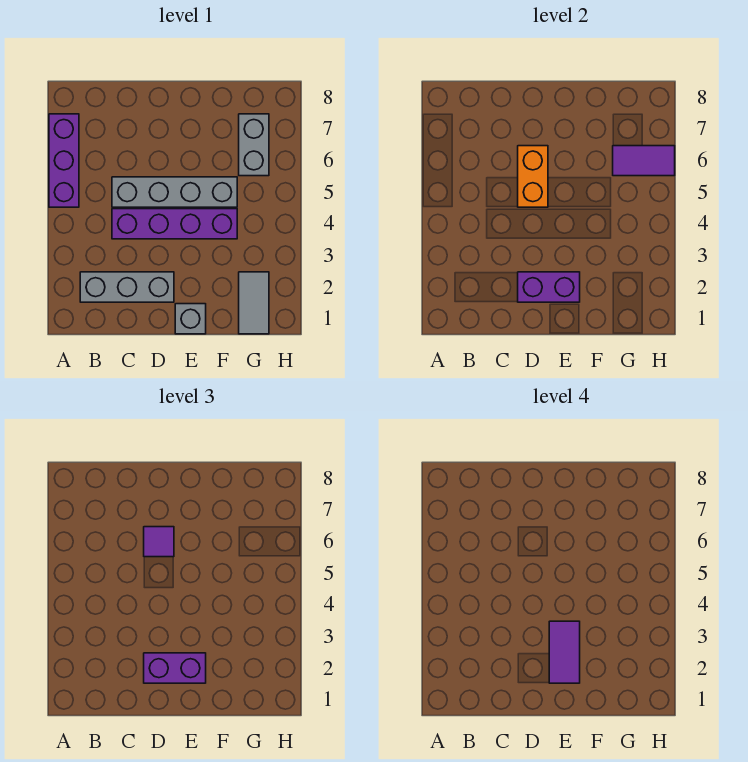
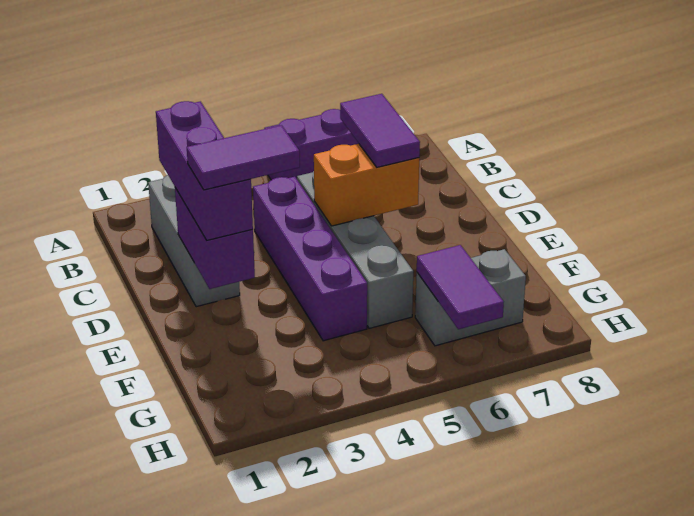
purple brick D2:E2 level 3 -> purple brick C2:E2 level 3
purple tile D6 level 3 -> purple tile C6:D6 level 3
grey brick E1 level 1 -> none
grey tile G1:G2 level 1 -> none

